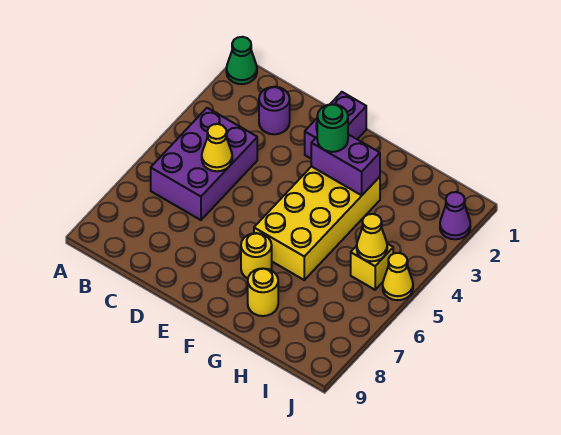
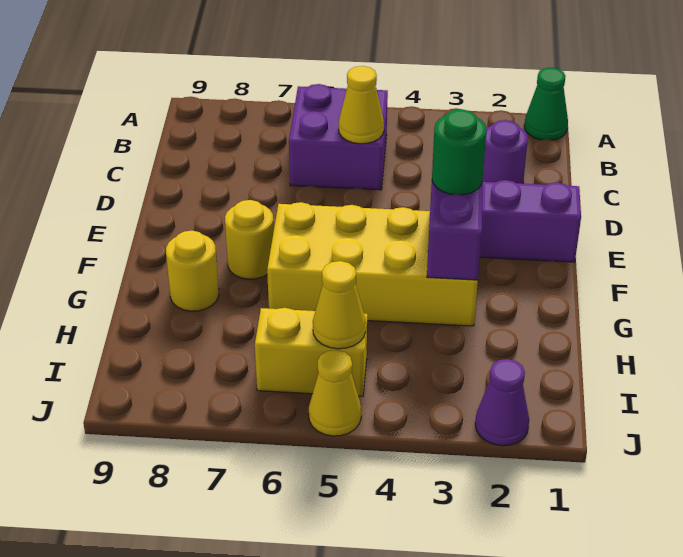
purple brick B4:C6 level 1 -> purple brick B5:C6 level 1
yellow brick I5 level 1 -> yellow brick I5:I6 level 1

